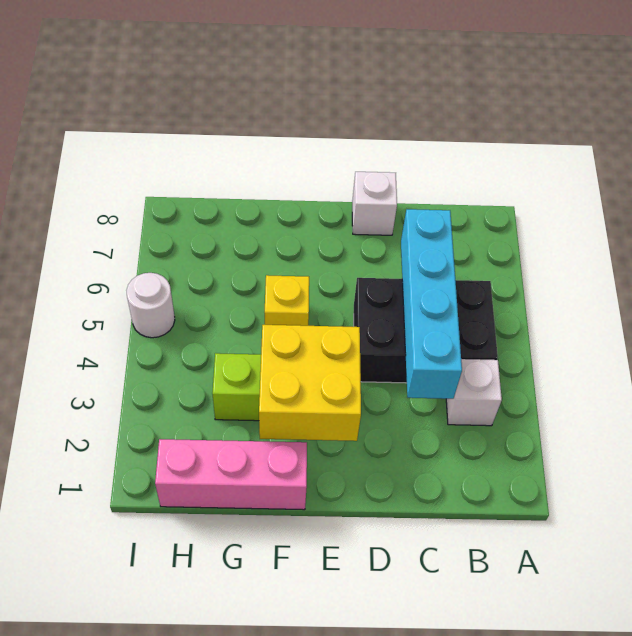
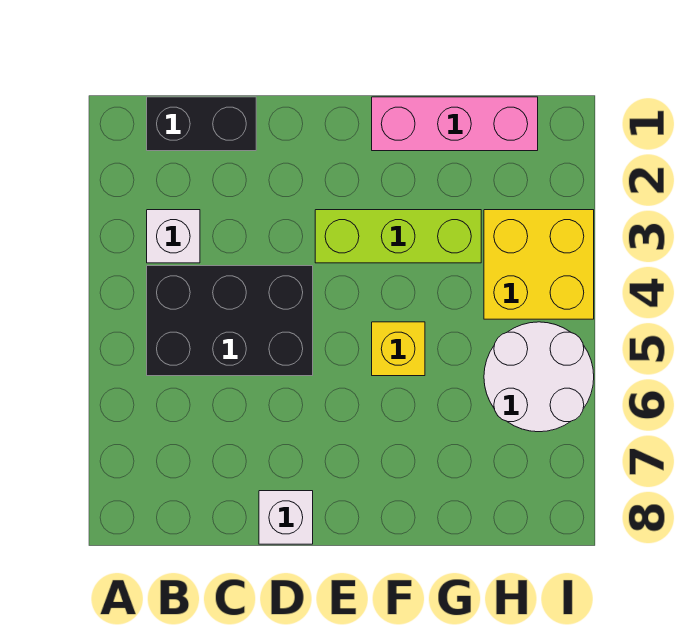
none -> black brick B1:C1 level 1
cyan brick C3:C6 level 2 -> none
yellow brick E2:F3 level 2 -> yellow brick H3:I4 level 1
white round brick I5 level 1 -> white round brick H5:I6 level 1

